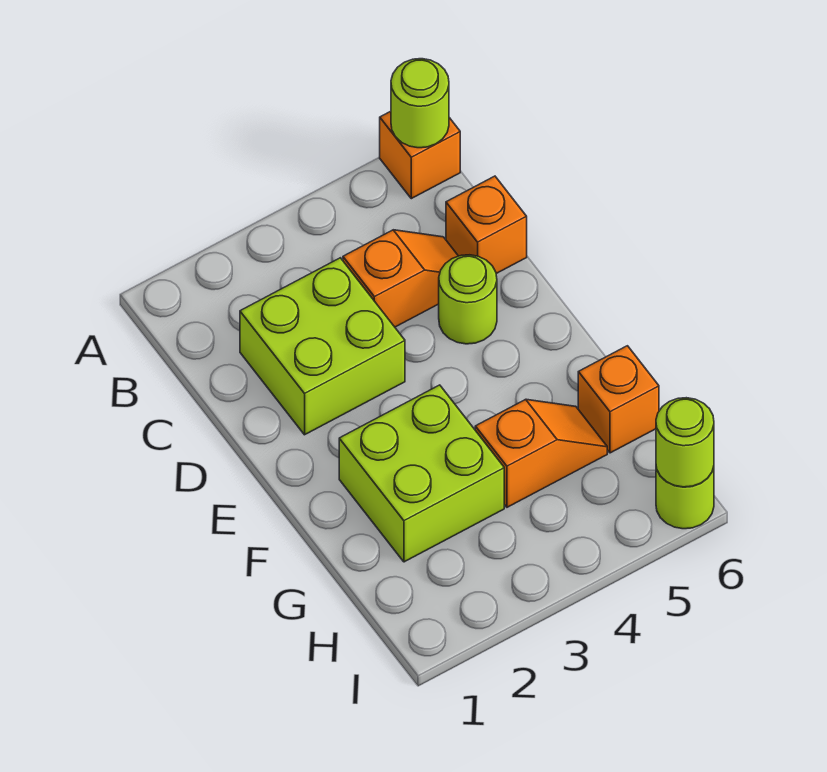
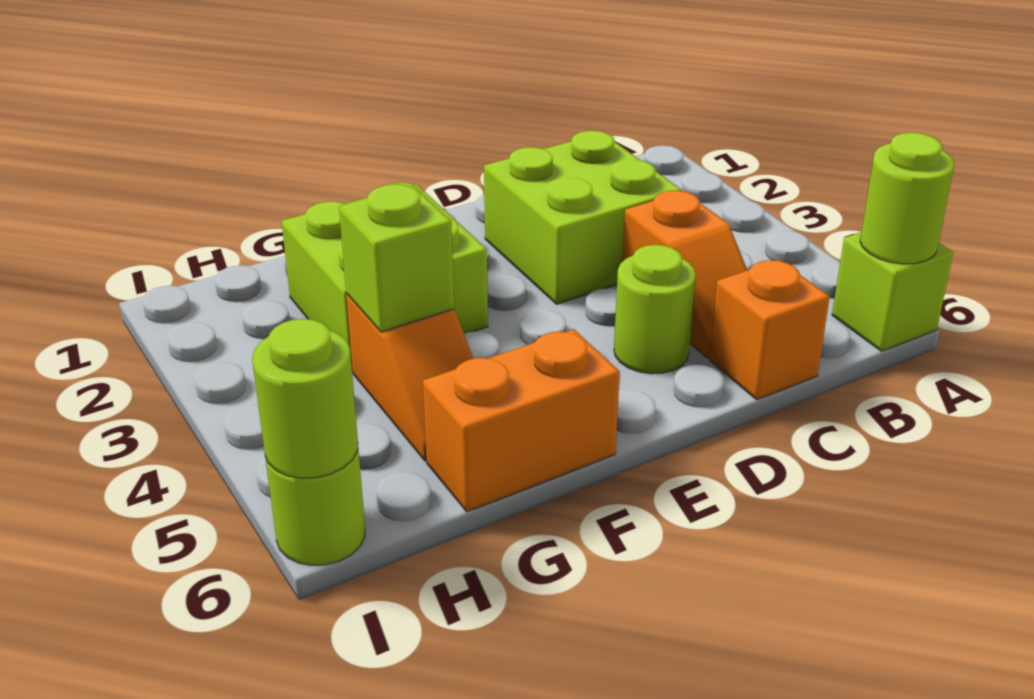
orange brick A6 level 1 -> lime brick A6 level 1
none -> lime brick G4 level 2
orange brick G6 level 1 -> orange brick F6:G6 level 1

